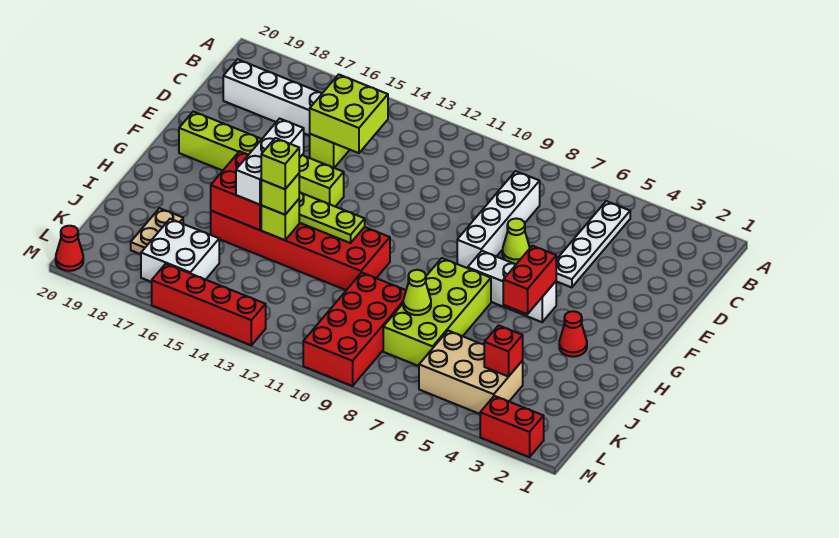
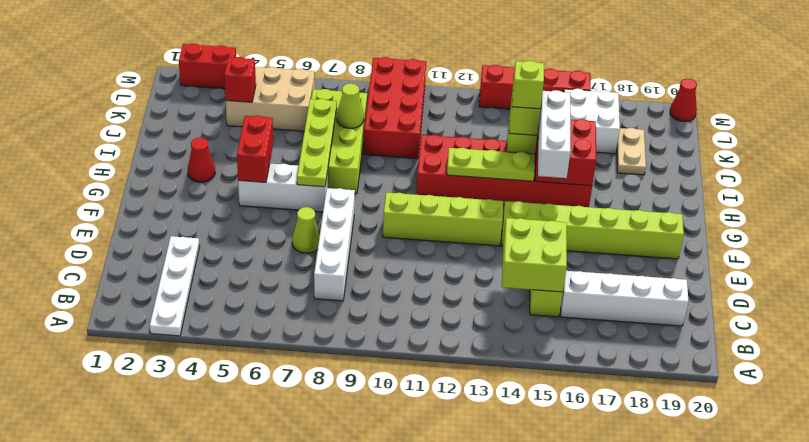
white plate B5:E5 level 1 -> white plate A3:D3 level 1
none -> lime brick F10:F13 level 1
none -> lime plate G7:J7 level 2

